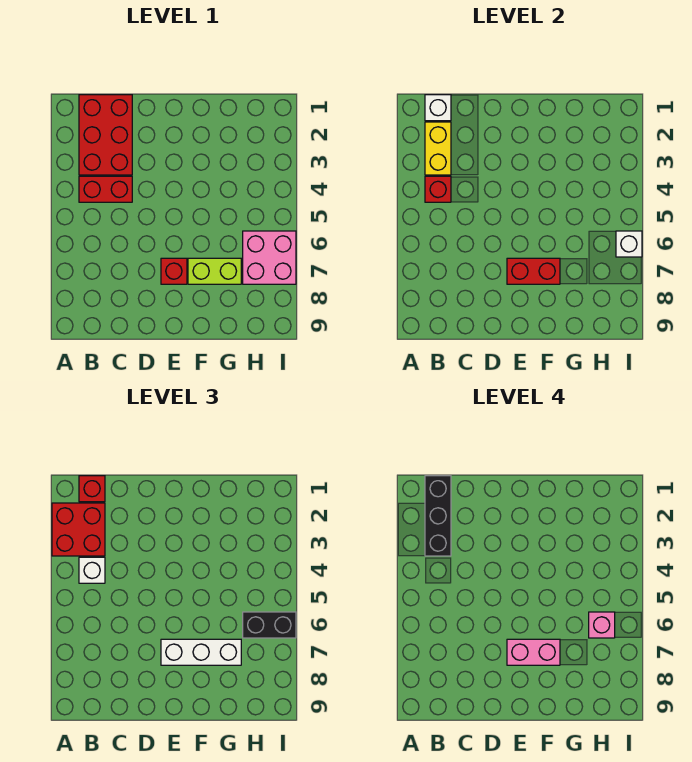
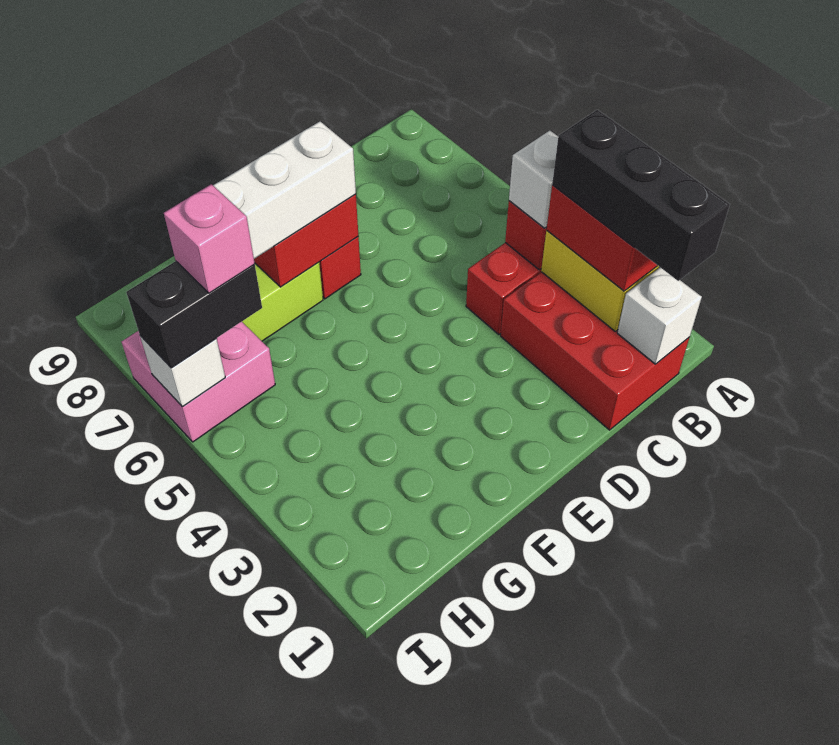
red brick B1 level 3 -> none
pink brick E7:F7 level 4 -> none

